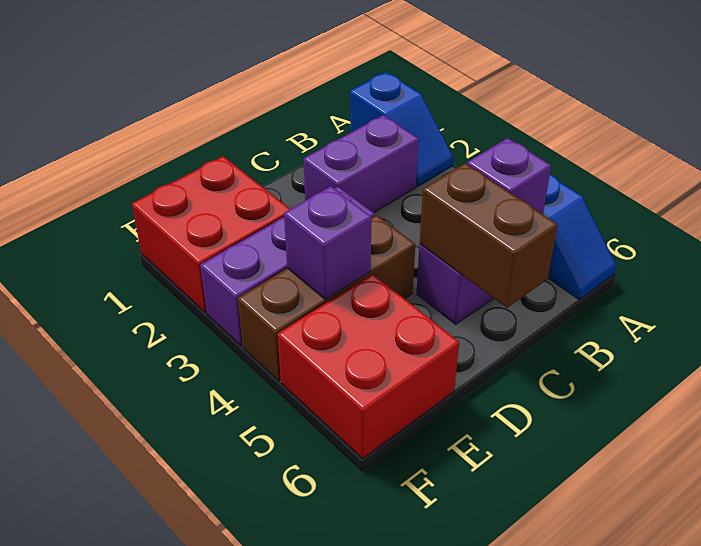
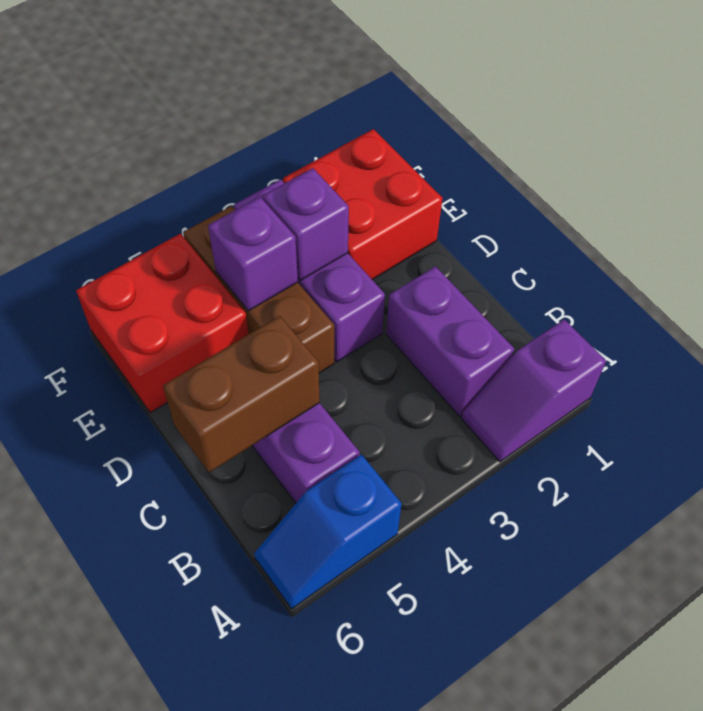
blue slope A1:A2 level 1 top 1 -> purple slope A1:A2 level 1 top 1
purple brick B5 level 2 -> purple brick E3 level 2

